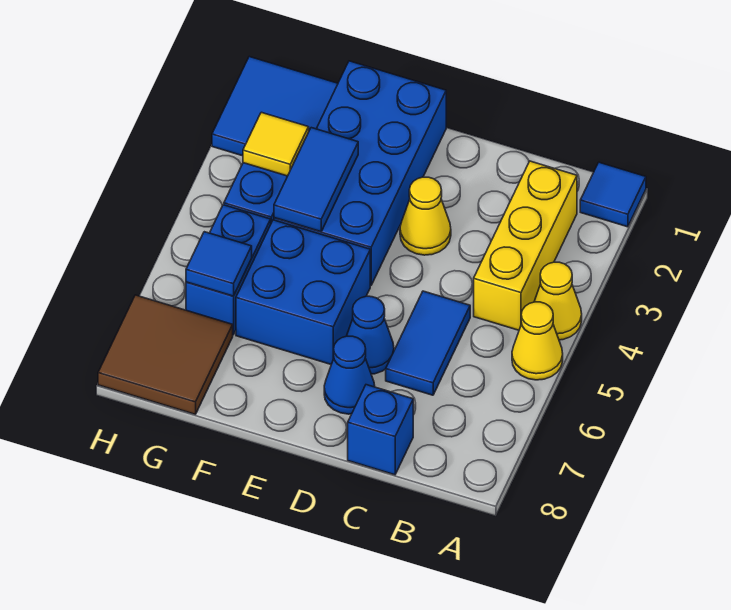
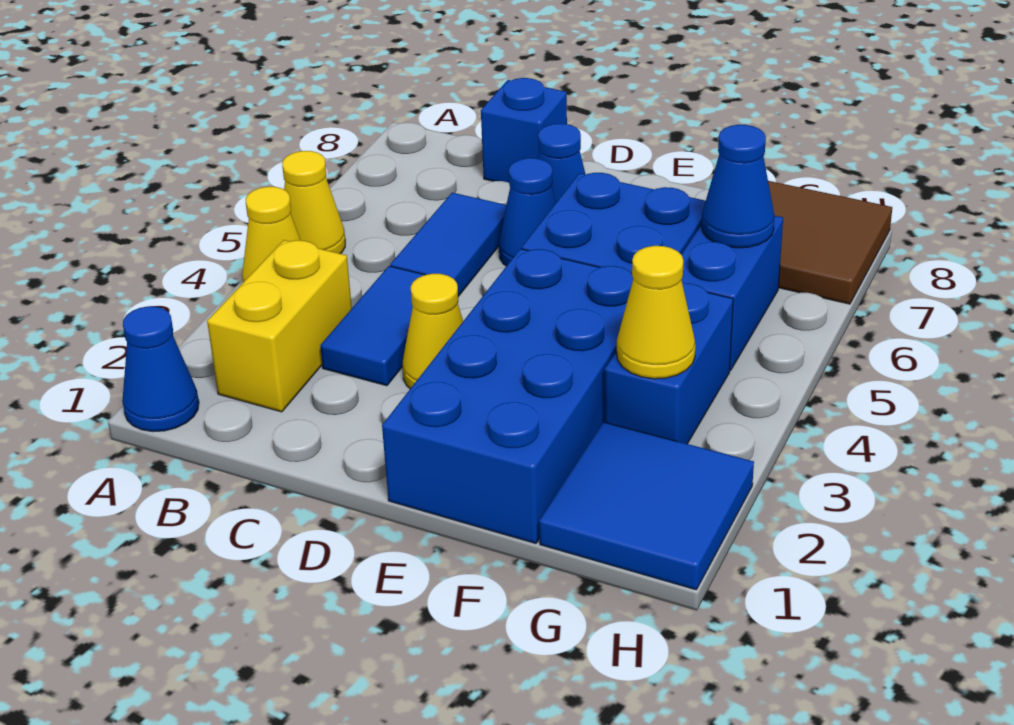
blue tile A1 level 1 -> blue cone A1 level 1
yellow brick B2:B4 level 1 -> yellow brick B2:B3 level 1
blue tile F3:F4 level 2 -> blue tile C3:C4 level 1
yellow tile G3 level 2 -> yellow cone G3 level 2
blue tile G6 level 2 -> blue cone G6 level 2

